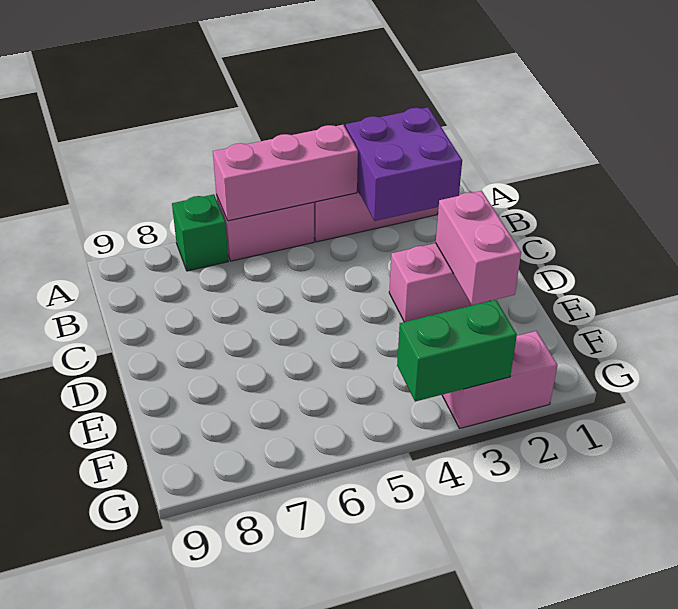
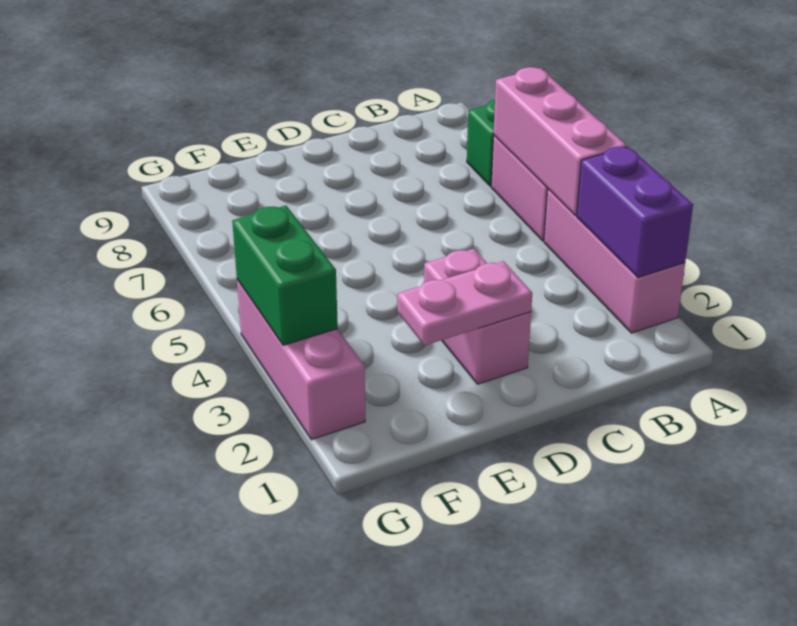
purple brick A2:B3 level 2 -> purple brick A2:A3 level 2
pink brick D2:E2 level 2 -> pink plate D2:E2 level 2
pink brick G2:G3 level 1 -> pink brick G2:G4 level 1

